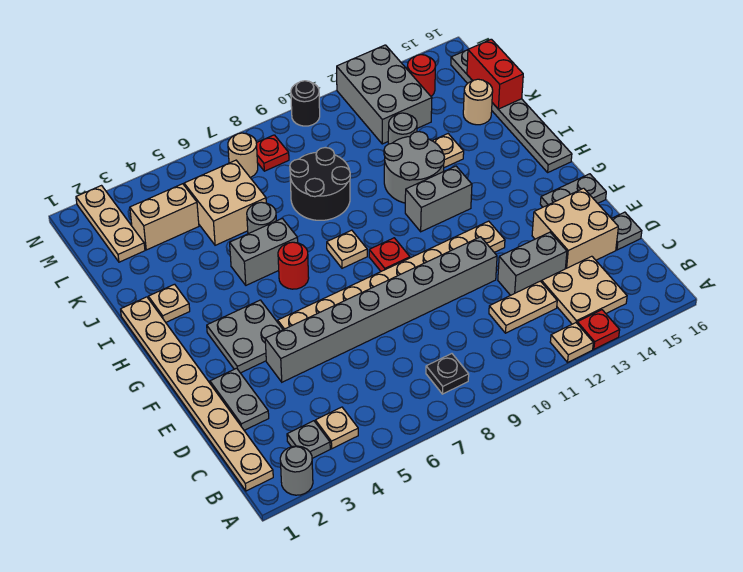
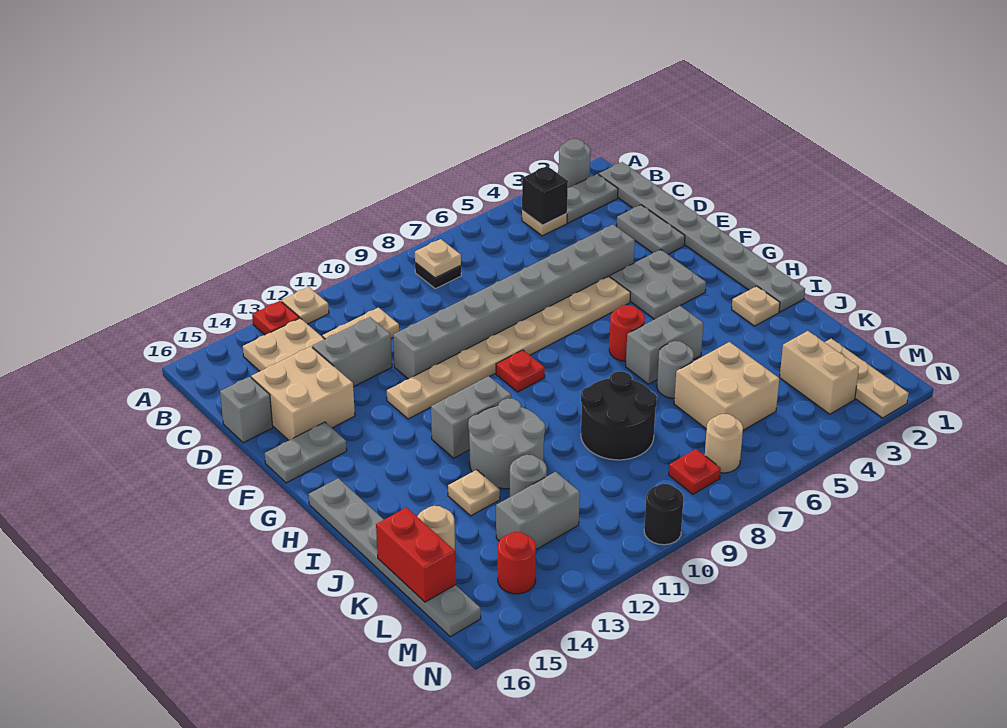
tan plate B1:I1 level 1 -> grey plate B1:I1 level 1
grey plate B3 level 1 -> grey plate B2:B3 level 1
none -> black brick B4 level 2
grey plate D16 level 1 -> grey brick D16 level 1
tan plate H8 level 1 -> tan plate B8 level 2
tan brick L3:L4 level 1 -> tan brick L3:M3 level 1
grey brick L12:N13 level 1 -> grey brick L12:L13 level 1

